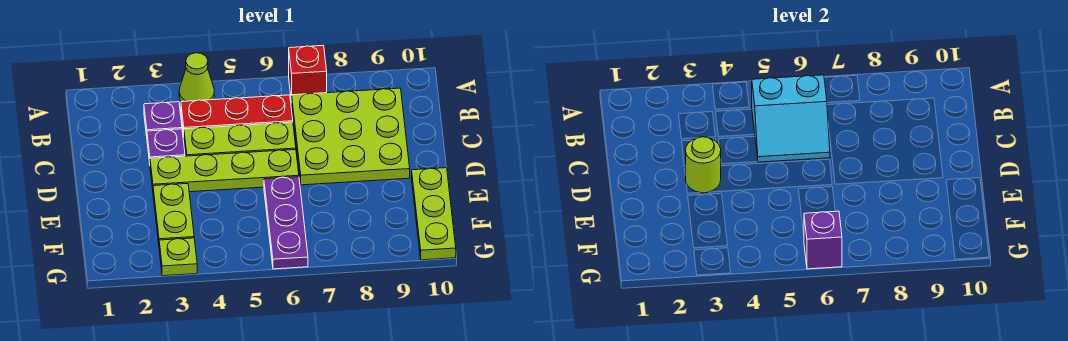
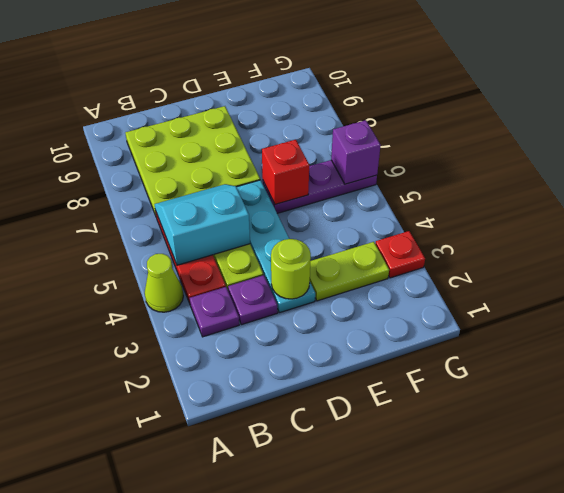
red brick A7 level 1 -> red brick E6 level 2
cyan slope B5:C6 level 2 top B -> cyan slope B5:C6 level 2 top 5
lime plate D3:D6 level 1 -> cyan plate D3:D6 level 1
lime plate E10:G10 level 1 -> none
lime plate G3 level 1 -> red plate G3 level 1

